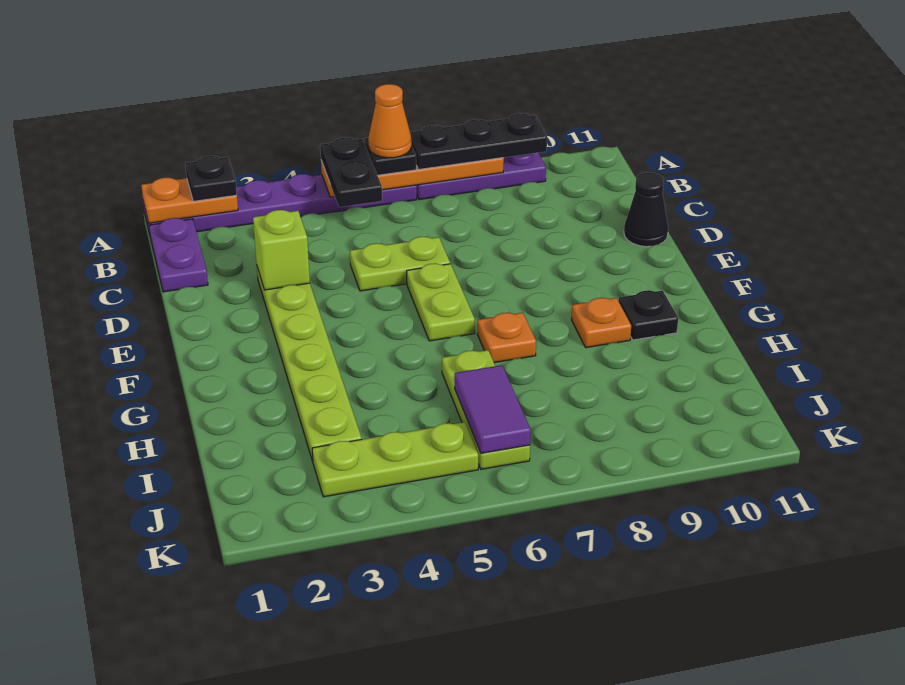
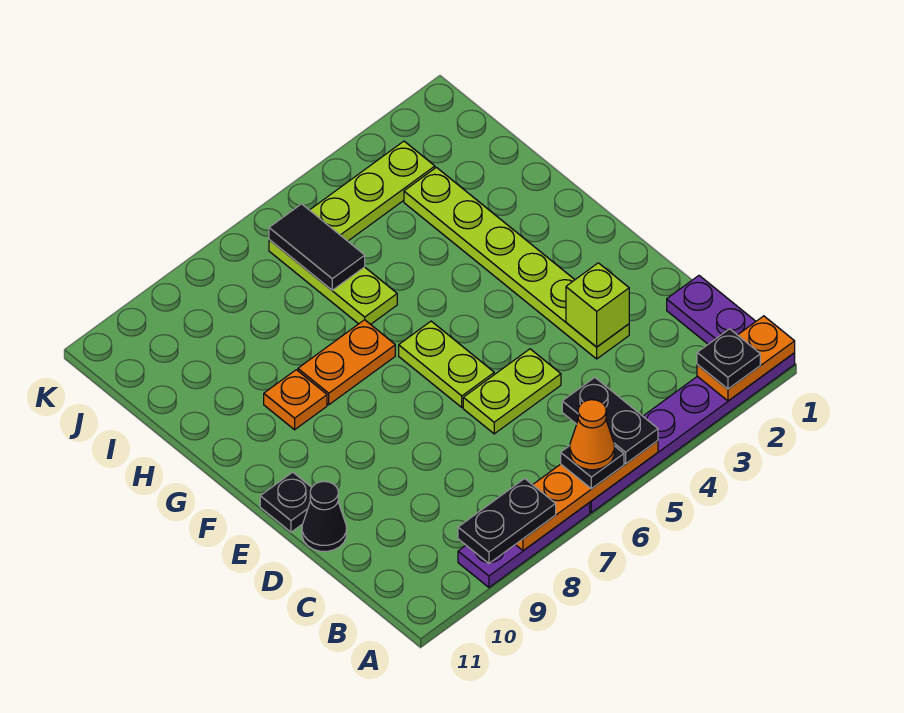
black plate A7:A9 level 3 -> black plate A8:A9 level 3
orange plate G7 level 1 -> orange plate G7:G8 level 1
black plate G10 level 1 -> black plate E11 level 1
purple tile I6:J6 level 2 -> black tile I6:J6 level 2

